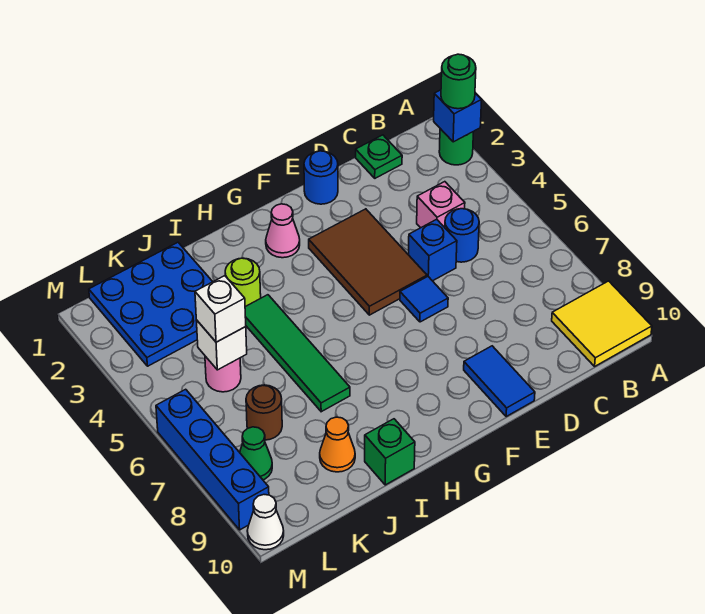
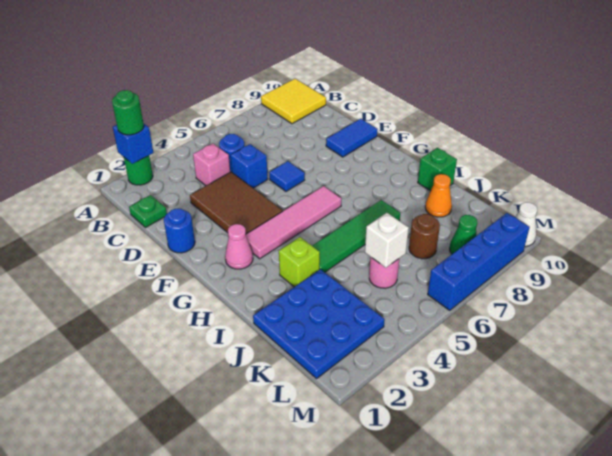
brown tile E3:F5 level 1 -> brown tile D3:F4 level 1
none -> pink tile G3:G6 level 1
lime round brick I3 level 1 -> lime brick I3 level 1
white brick K5 level 3 -> none

